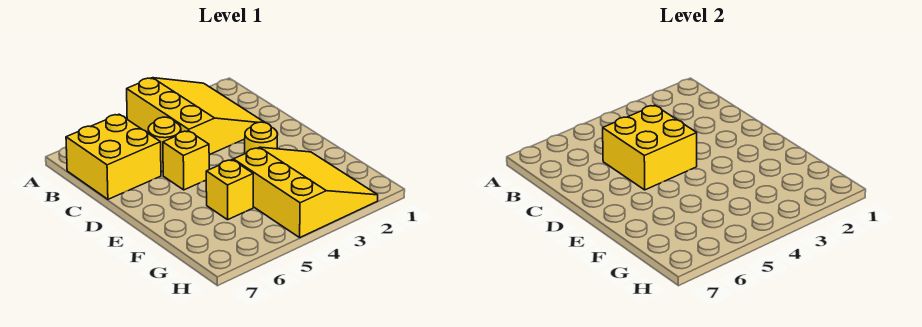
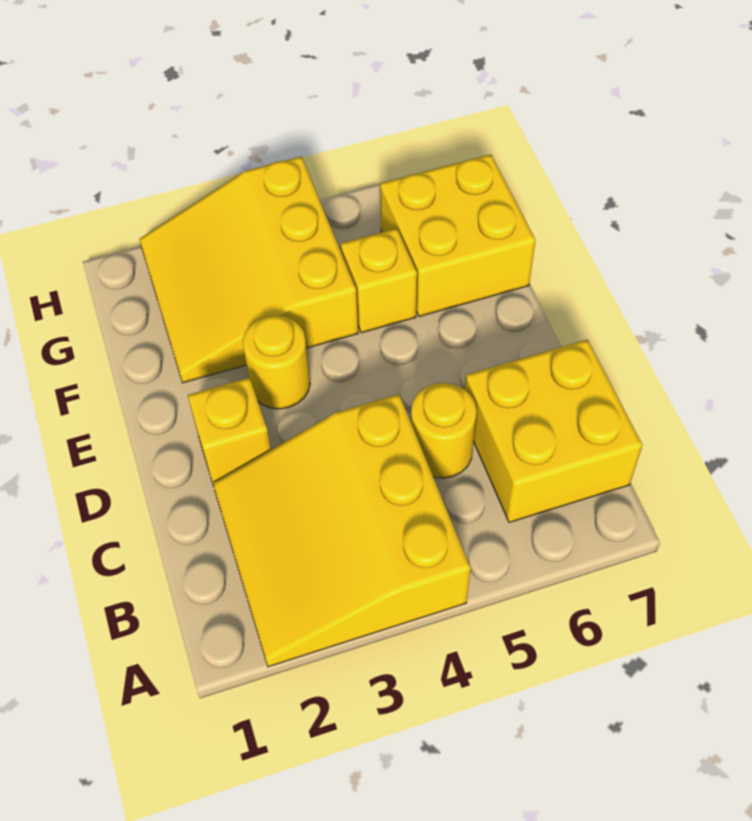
yellow brick C4:D5 level 2 -> yellow brick F6:G7 level 1
yellow brick D5 level 1 -> yellow brick D2 level 1

